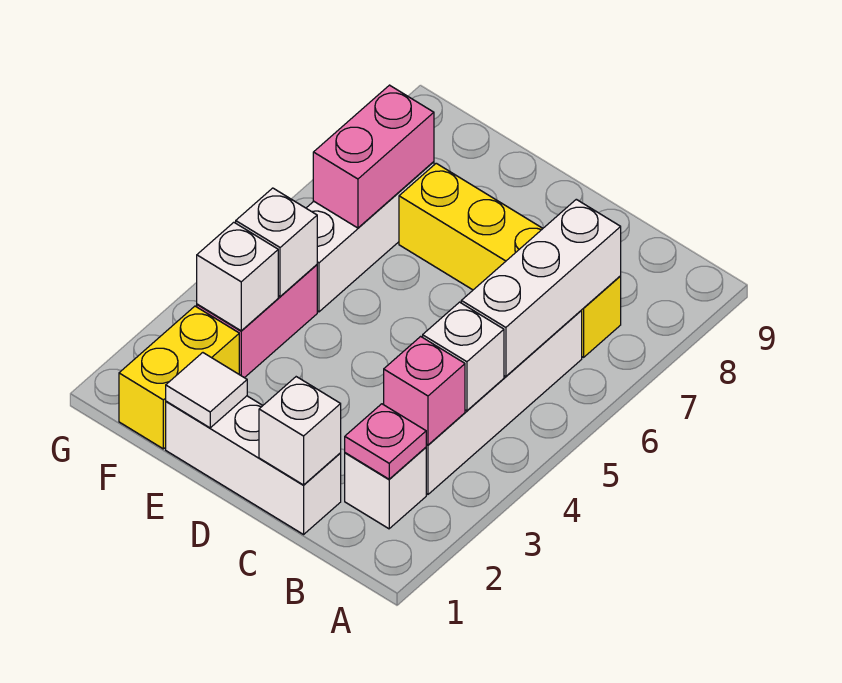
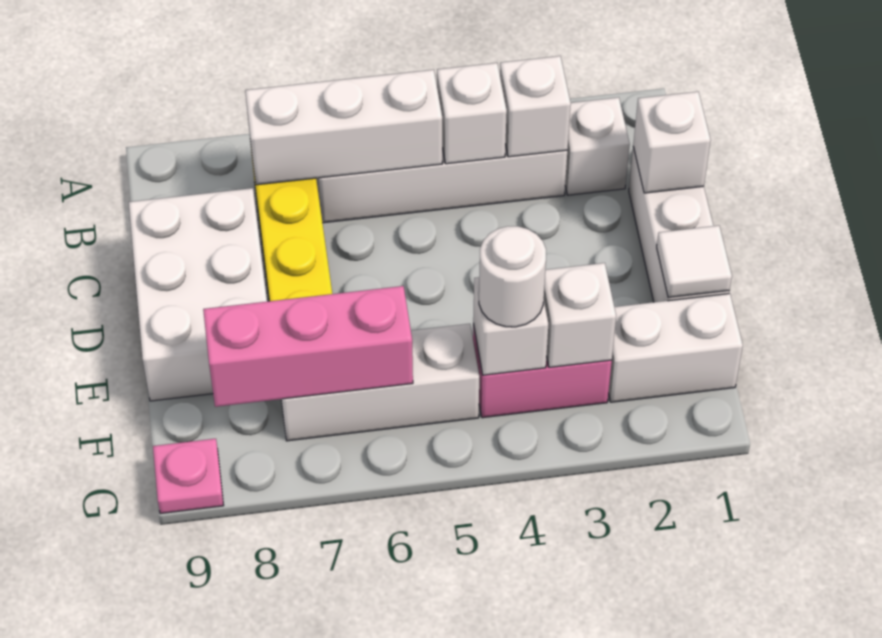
pink plate B2 level 2 -> pink plate G9 level 1
pink brick B3 level 2 -> white brick B3 level 2
none -> white brick C8:E9 level 1
yellow brick F1:F2 level 1 -> white brick F1:F2 level 1
none -> white round brick F4 level 3
pink brick F6:F7 level 2 -> pink brick F6:F8 level 2

